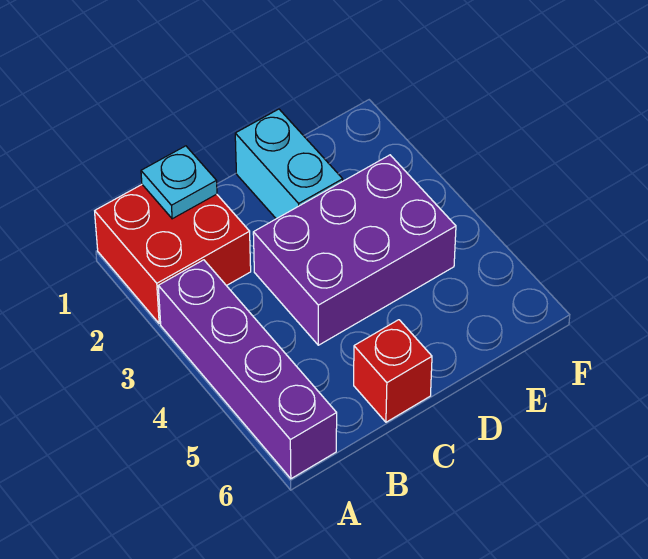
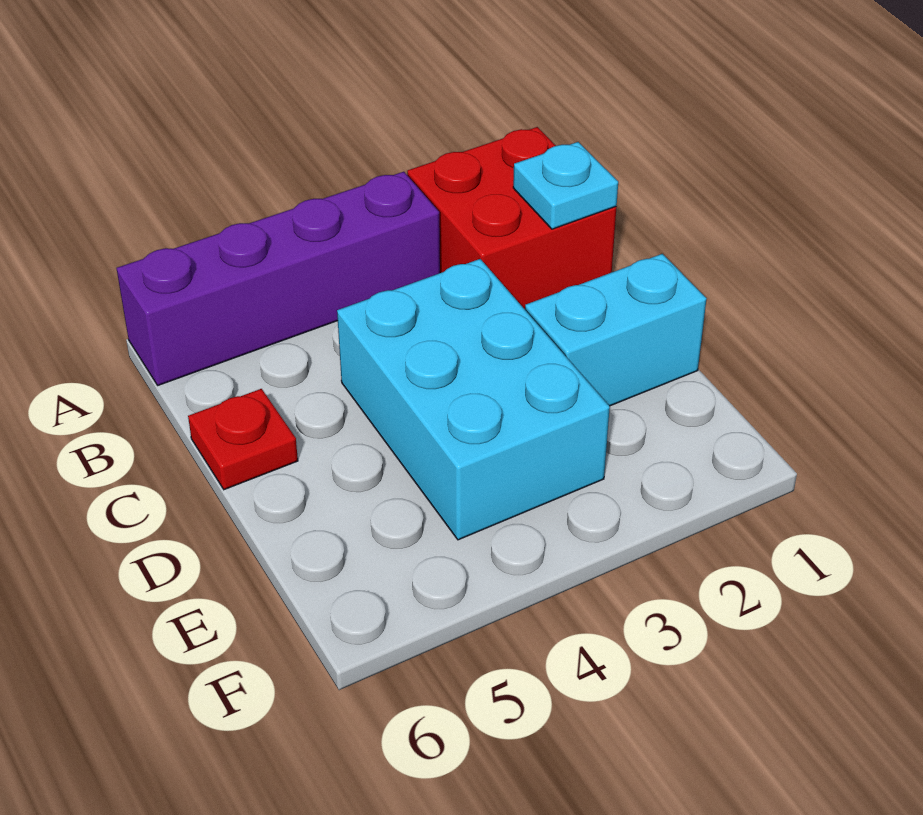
purple brick C3:E4 level 1 -> cyan brick C3:E4 level 1
red brick C6 level 1 -> red plate C6 level 1

